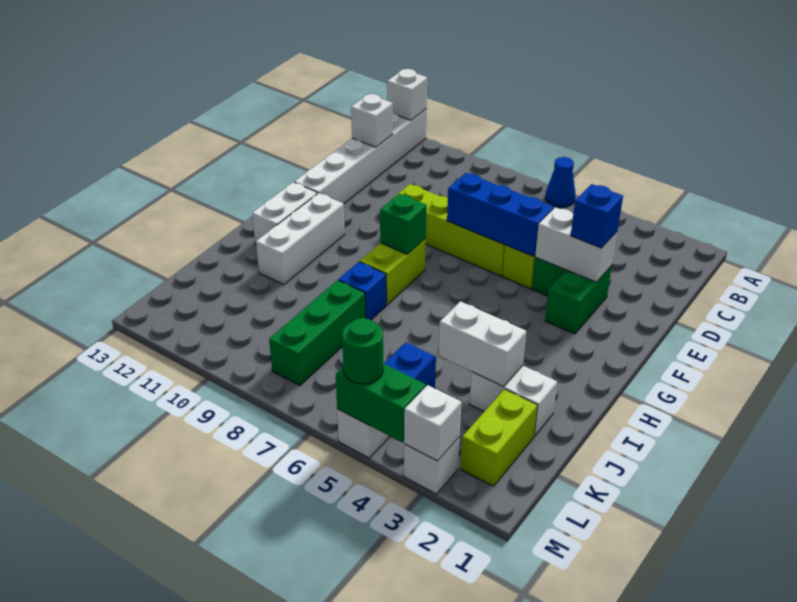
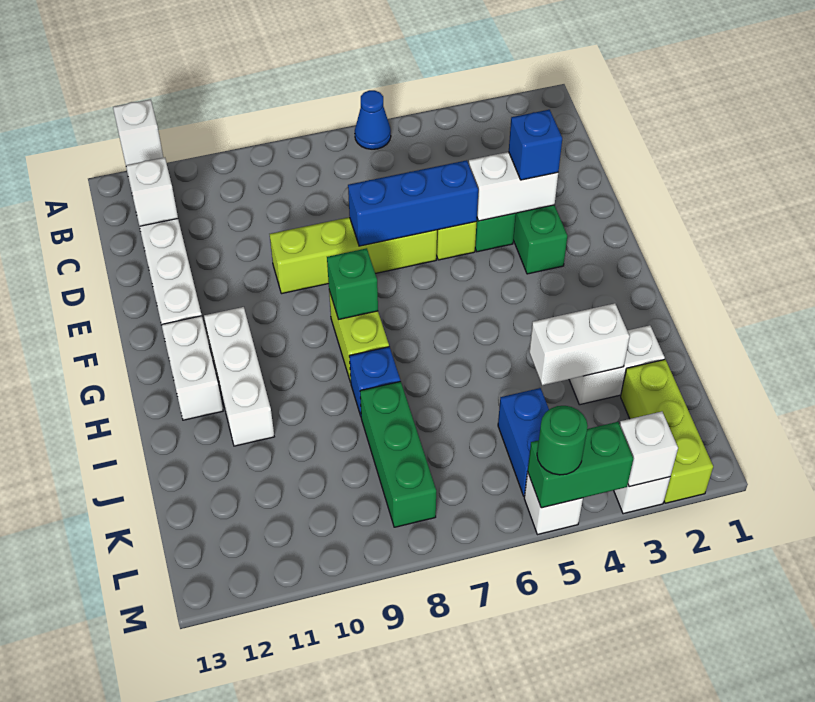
lime brick K2:L2 level 1 -> lime brick K2:M2 level 1

